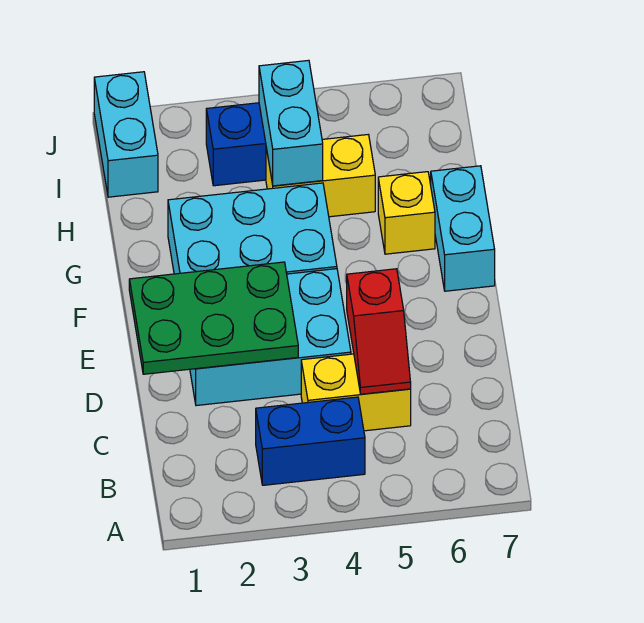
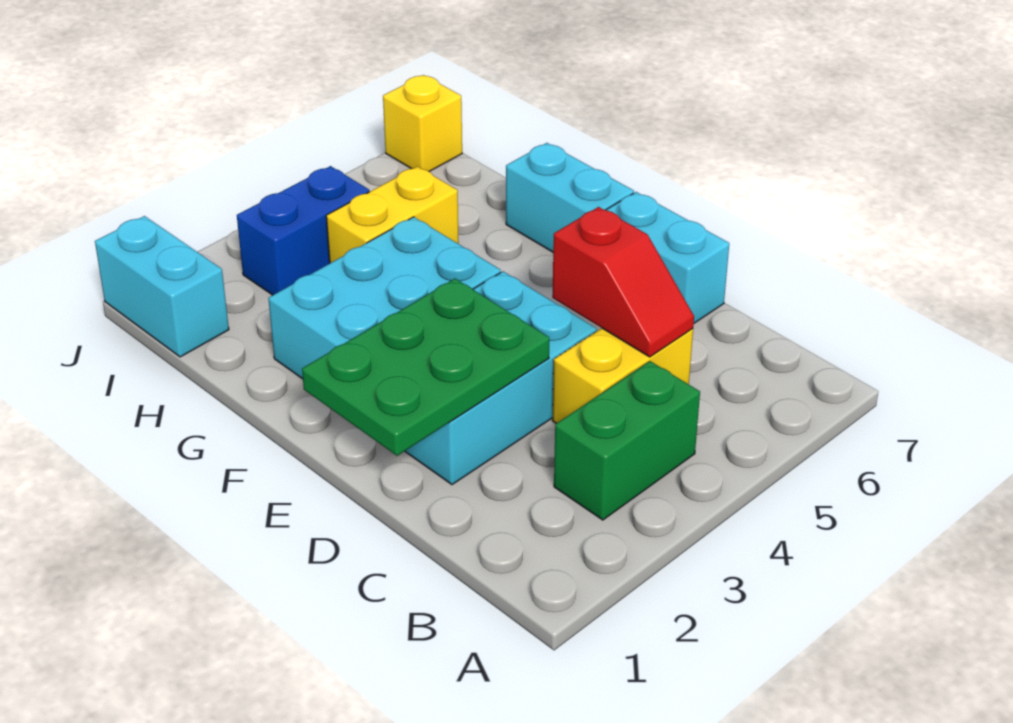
blue brick B3:B4 level 1 -> green brick B3:B4 level 1
yellow brick G6 level 1 -> yellow brick J7 level 1
cyan brick H4:I4 level 2 -> cyan brick D7:E7 level 1

